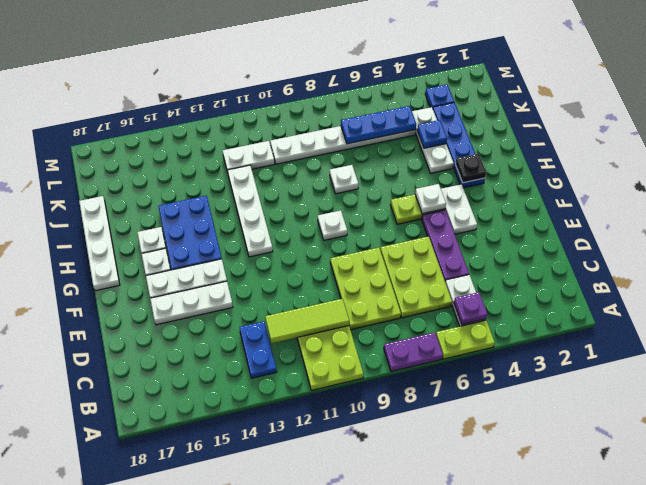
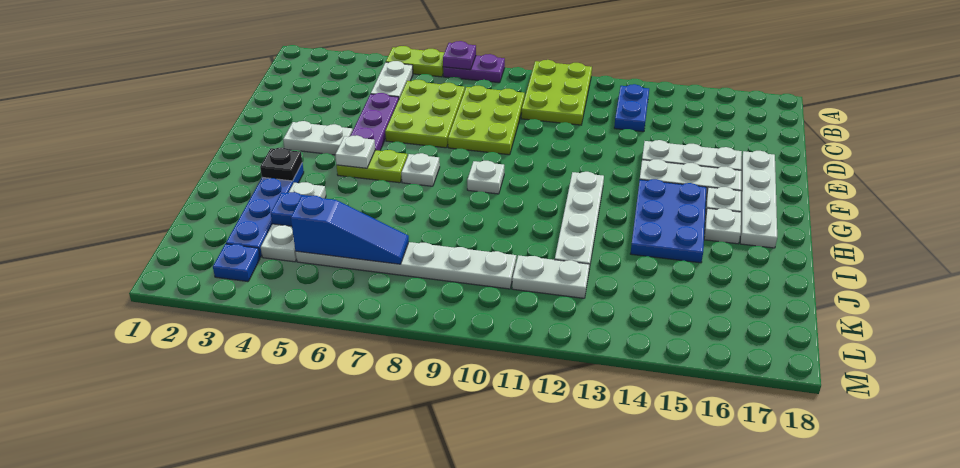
purple plate B5 level 2 -> purple plate A7 level 2
lime tile C10:C12 level 2 -> none
white plate F4:G4 level 1 -> white plate F3:F4 level 1
white plate G18:J18 level 1 -> white plate E17:H17 level 1
white plate I8 level 1 -> white plate G7 level 1
blue plate K5:K7 level 2 -> blue slope K5:K7 level 2 top 5

